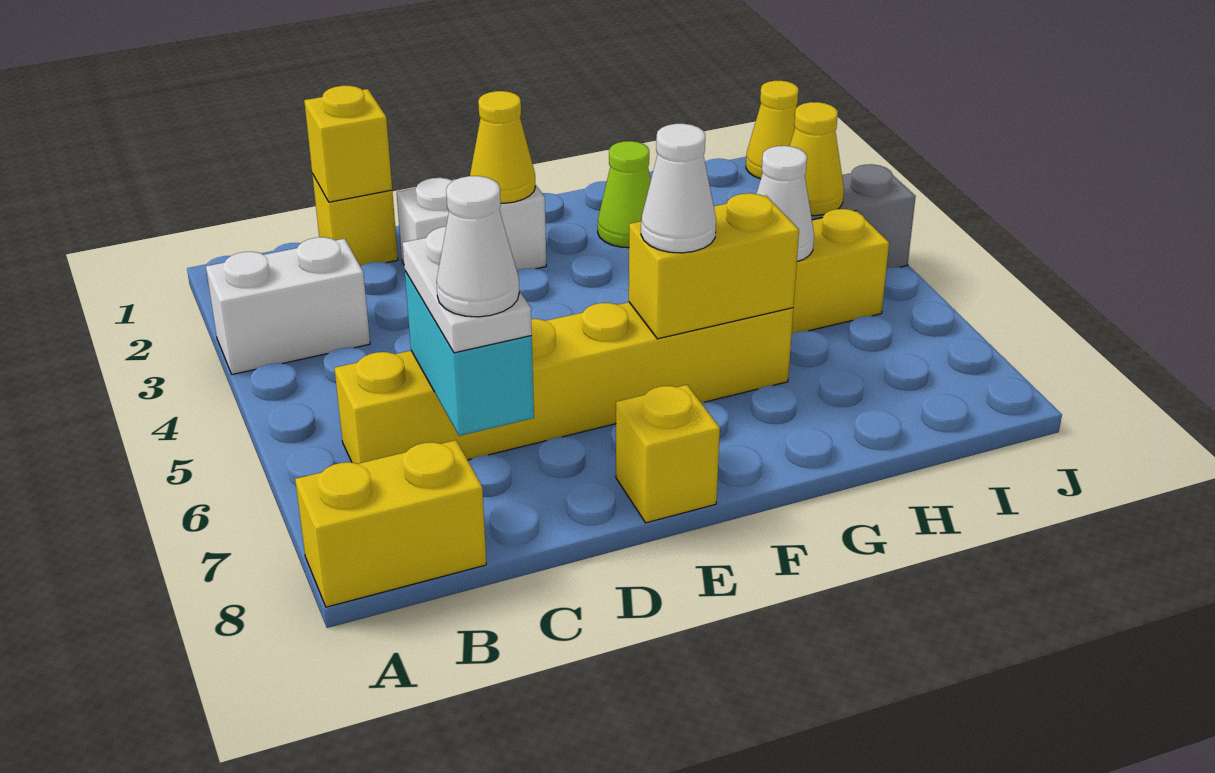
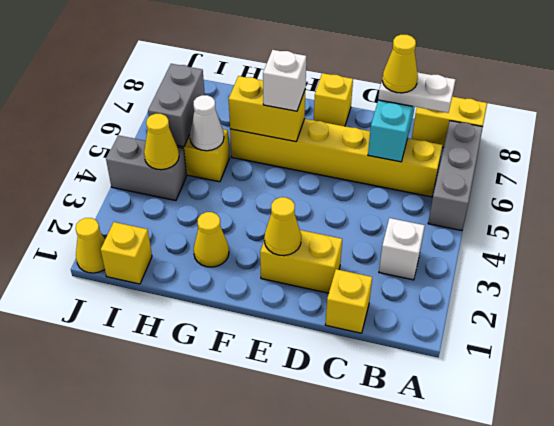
white brick A3:B3 level 1 -> white brick B3 level 1
none -> grey brick A5:A7 level 1
yellow brick C1 level 2 -> yellow brick I1 level 1
white plate C6:C7 level 3 -> white plate B7:C7 level 3
white cone C7 level 4 -> yellow cone C7 level 4
white brick D2:E2 level 1 -> yellow brick D2:E2 level 1
white cone F6 level 3 -> white brick F6 level 3
lime cone G2 level 1 -> yellow cone G2 level 1
none -> grey brick I5:I6 level 2

